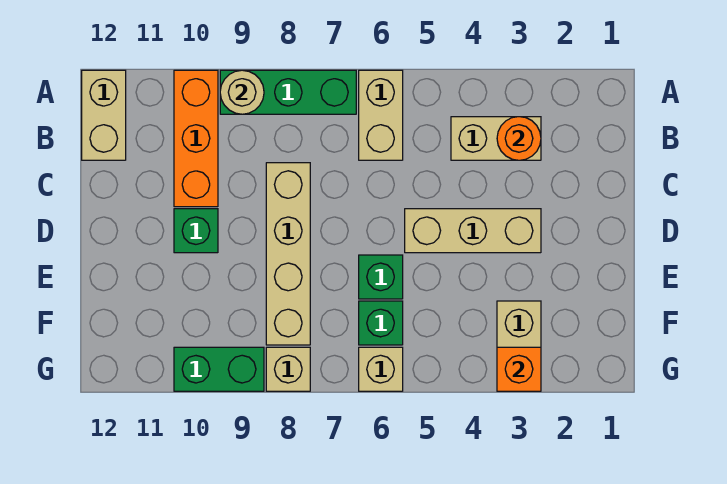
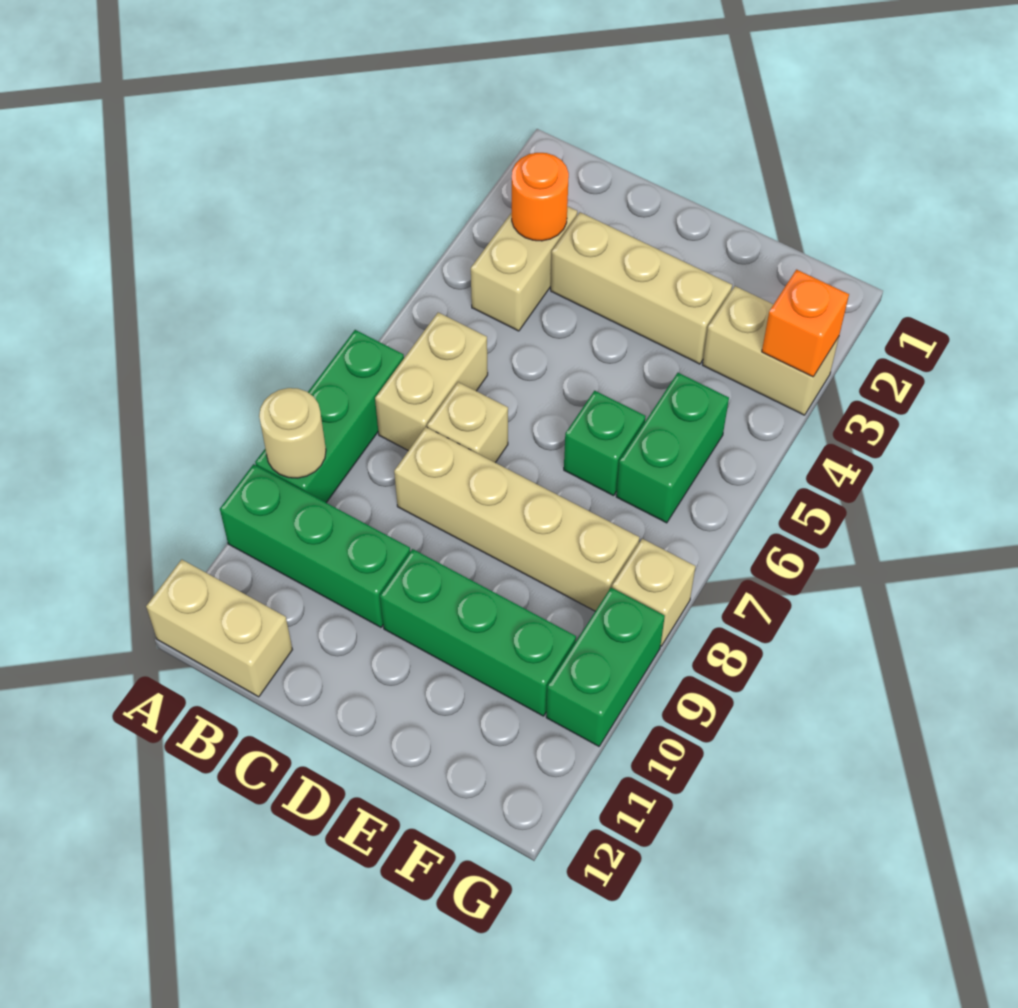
tan brick A6:B6 level 1 -> tan brick B6:B7 level 1
orange brick A10:C10 level 1 -> green brick A10:C10 level 1
tan brick D3:D5 level 1 -> tan brick C3:E3 level 1
green brick D10 level 1 -> green brick D10:F10 level 1
green brick F6 level 1 -> green brick F5:F6 level 1
tan brick G6 level 1 -> tan brick C7 level 1

